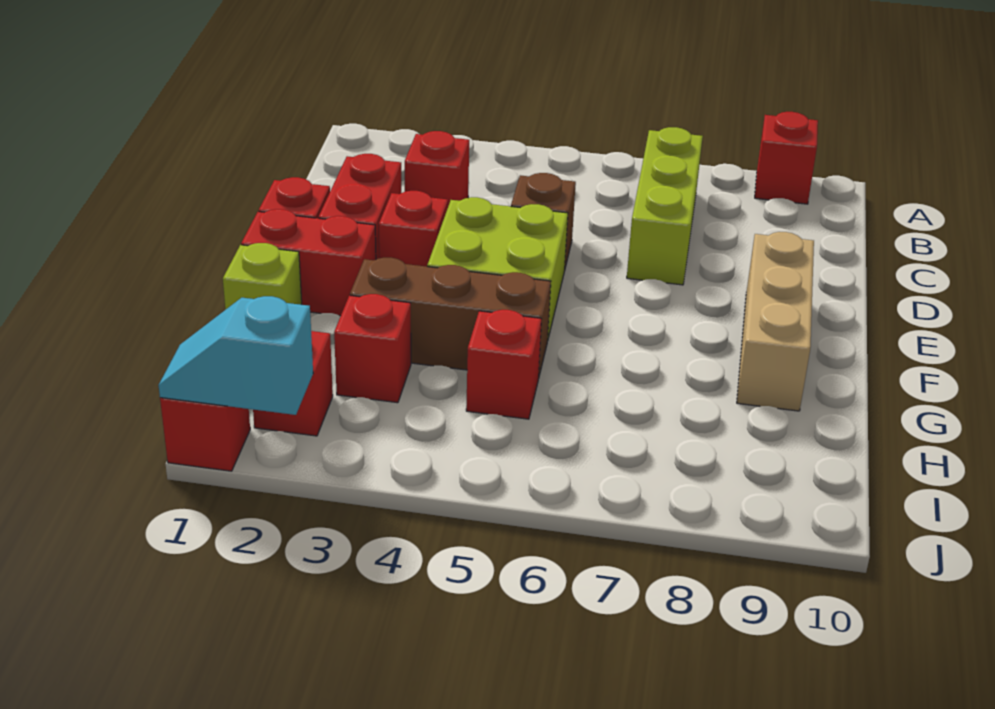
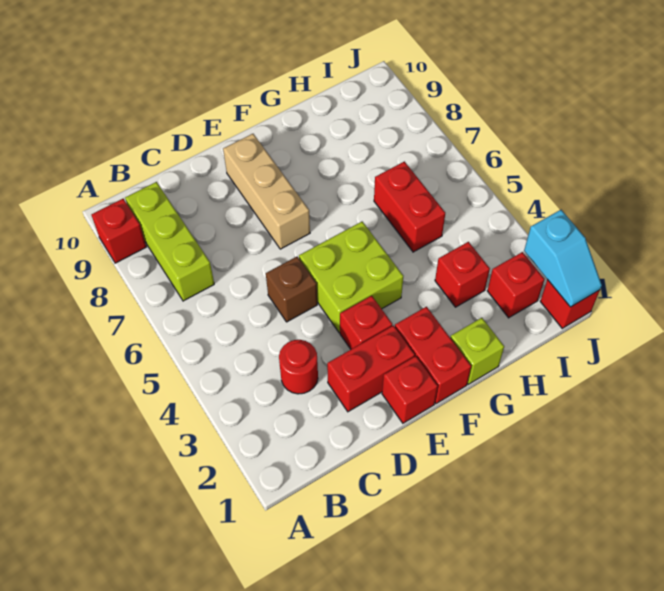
lime brick B7:D7 level 1 -> lime brick B7:B9 level 1
red brick C3 level 1 -> red round brick C3 level 1
tan brick E9:G9 level 1 -> tan brick E7:E9 level 1
brown brick G3:G5 level 1 -> none
red brick H5 level 1 -> red brick H5:H6 level 1

